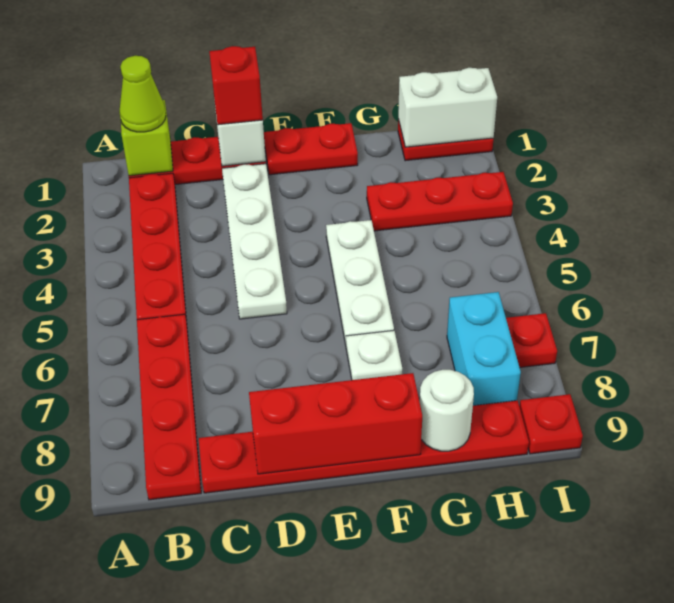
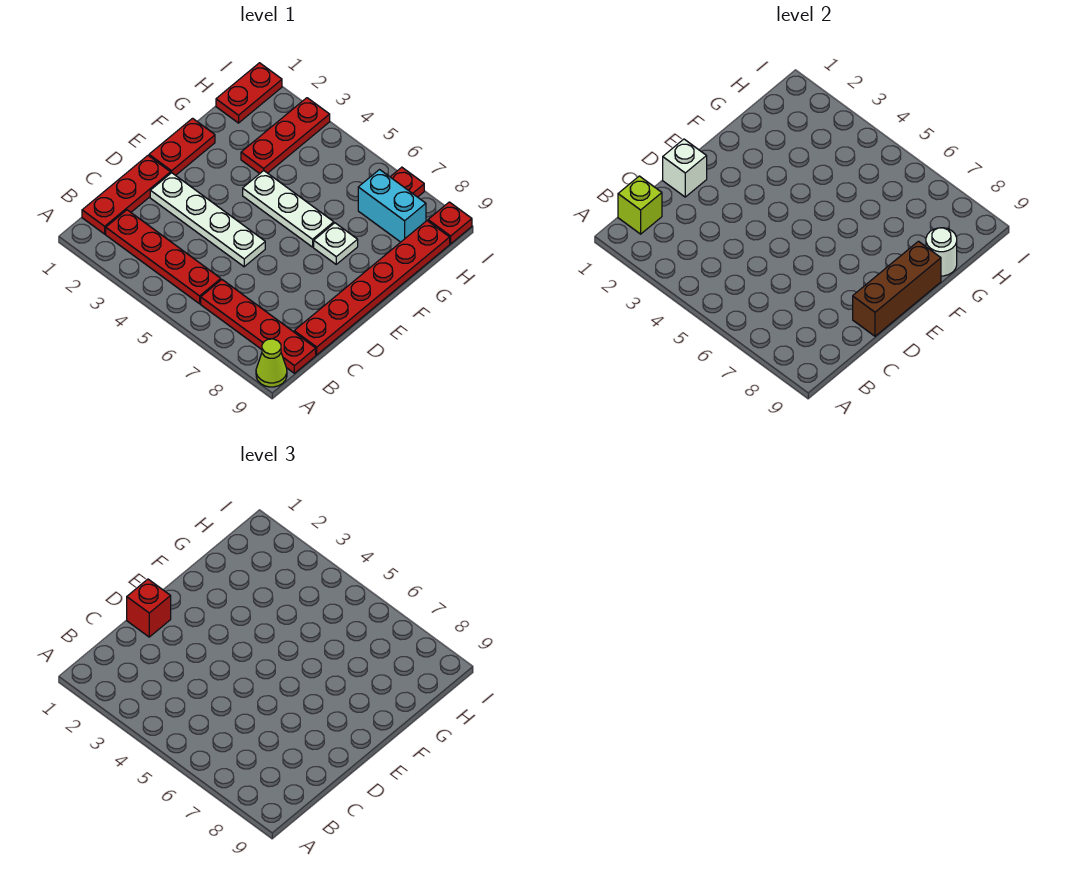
lime cone B1 level 3 -> lime cone A9 level 1
red brick D9:F9 level 2 -> brown brick D9:F9 level 2
white brick H1:I1 level 2 -> none

